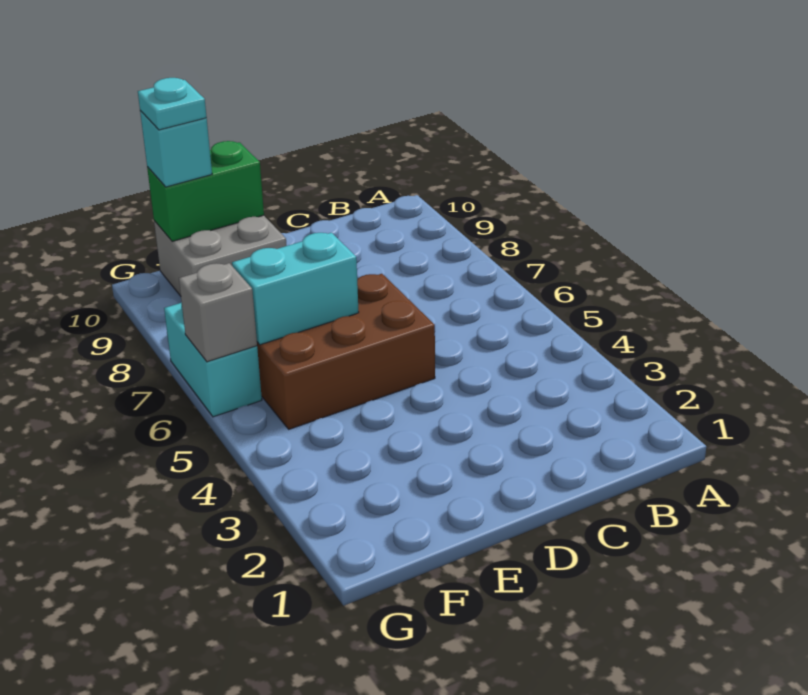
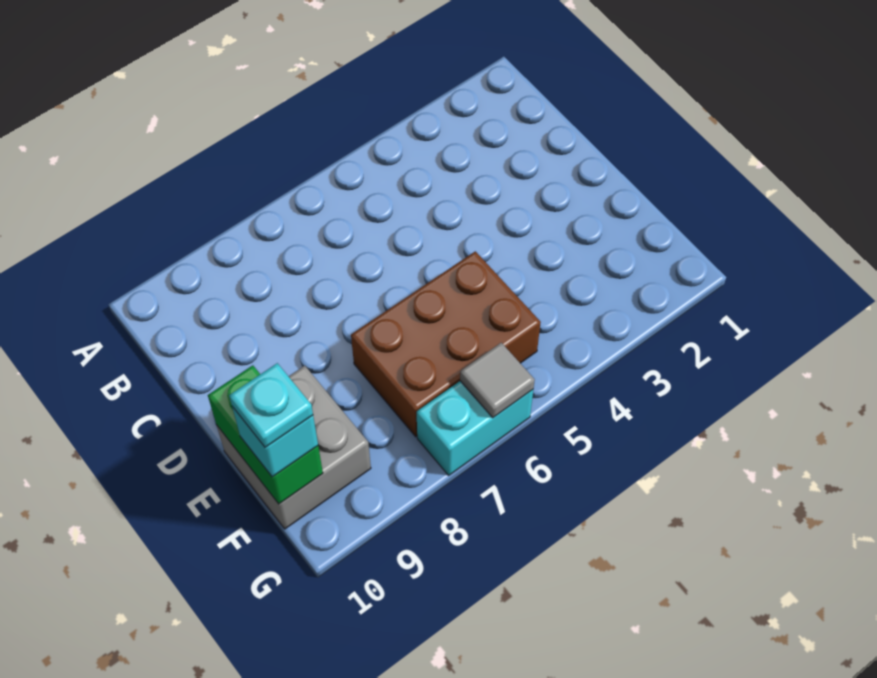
brown brick D5:F6 level 1 -> brown brick E5:F7 level 1
cyan brick E6:F6 level 2 -> none
grey brick G6 level 2 -> grey tile G6 level 2

